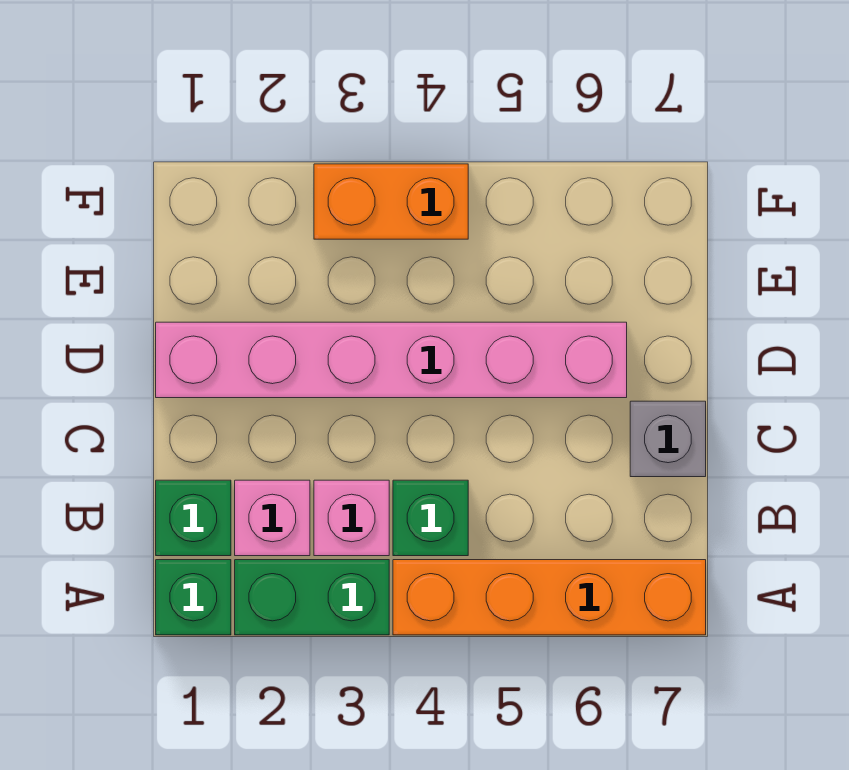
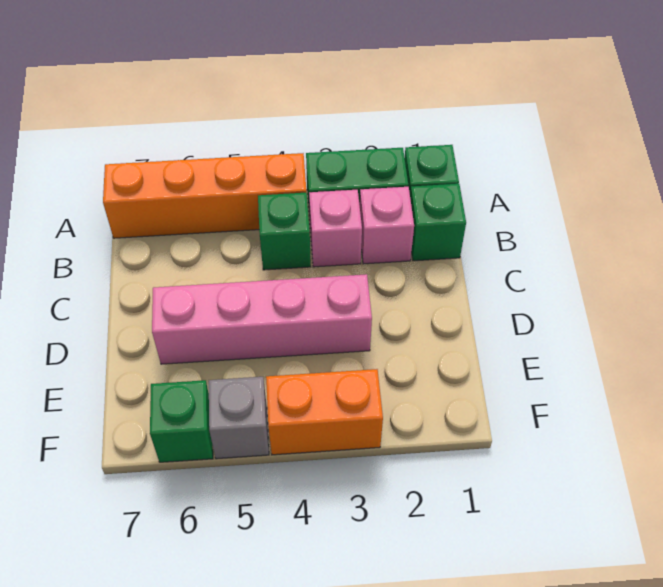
grey brick C7 level 1 -> grey brick F5 level 1
pink brick D1:D6 level 1 -> pink brick D3:D6 level 1
none -> green brick F6 level 1

